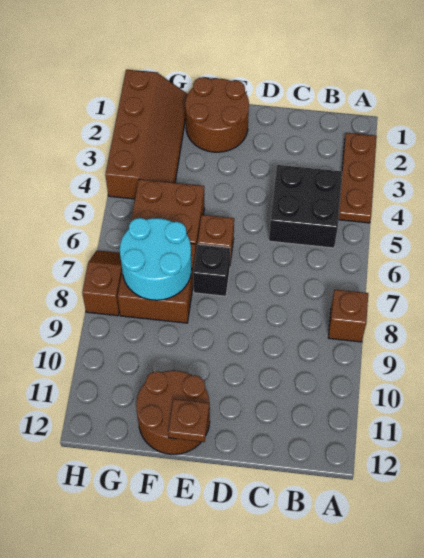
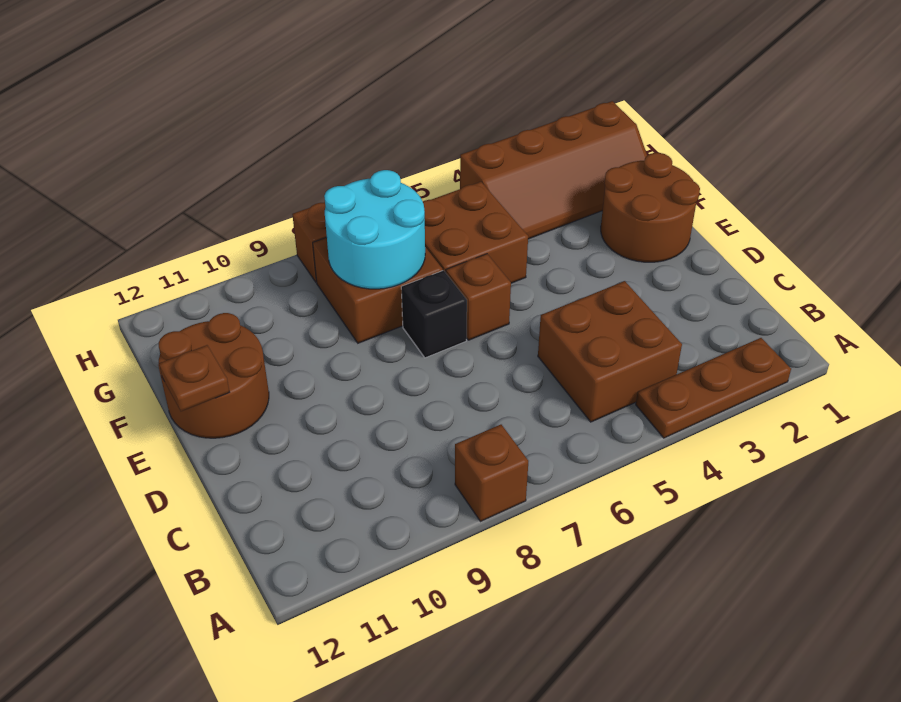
black brick B4:C5 level 1 -> brown brick B4:C5 level 1

